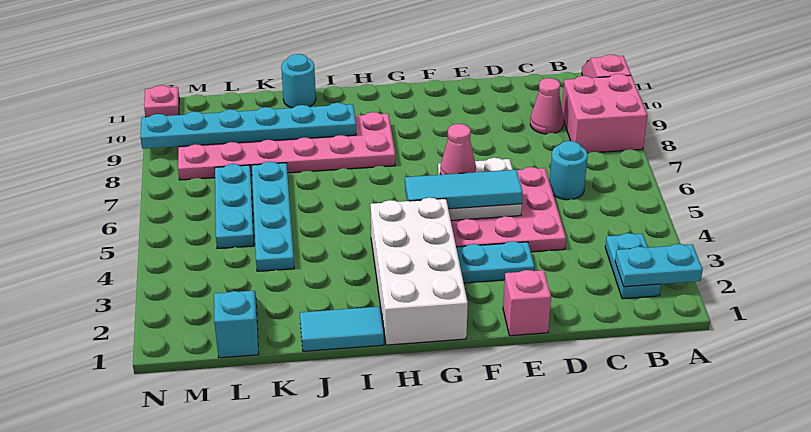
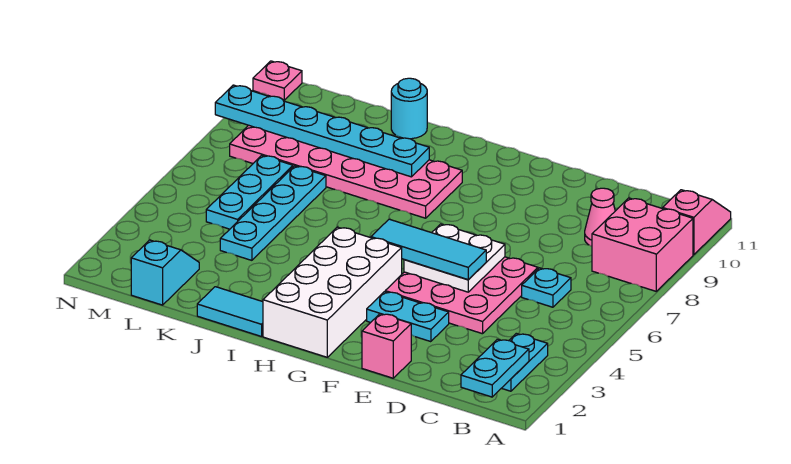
cyan plate A2:B2 level 2 -> cyan plate B1:B2 level 2
cyan round brick C6 level 1 -> cyan plate C6 level 1
pink cone F6 level 3 -> none

